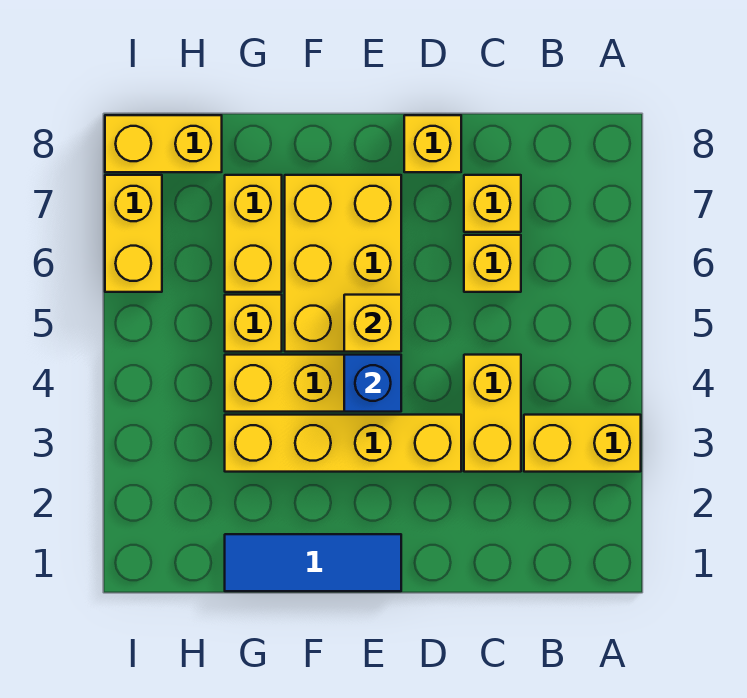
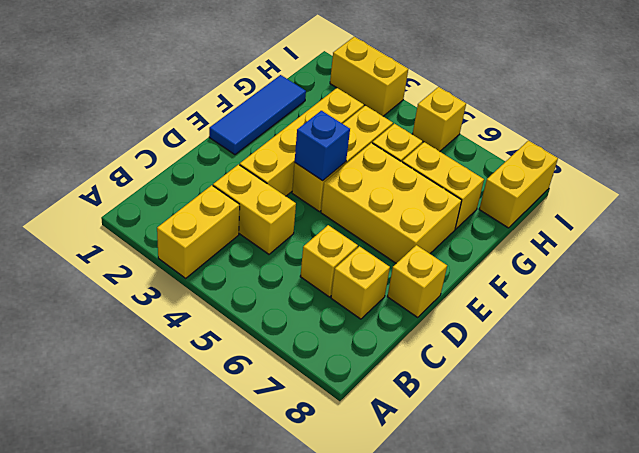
yellow brick E5 level 2 -> yellow brick I5 level 1
yellow brick I6:I7 level 1 -> yellow brick I2:I3 level 1

